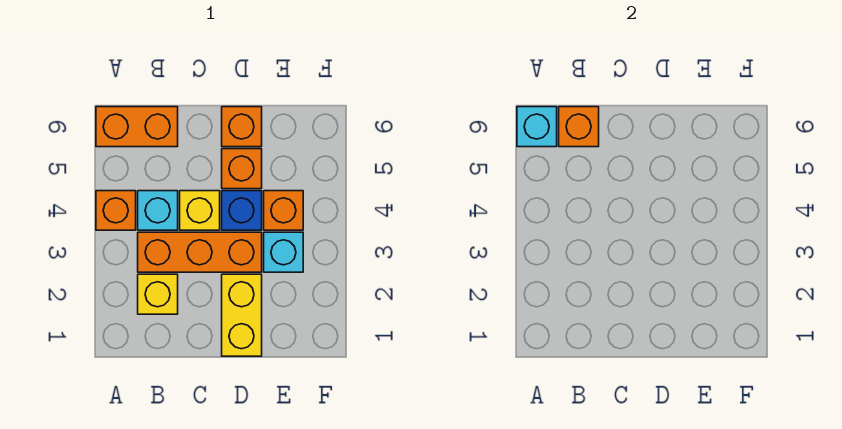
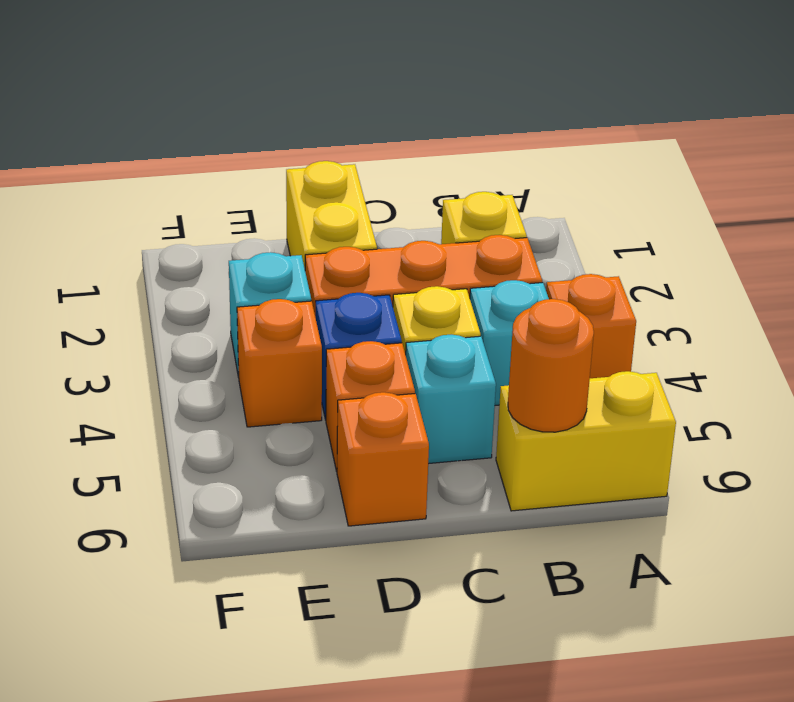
orange brick A6:B6 level 1 -> yellow brick A6:B6 level 1
cyan brick A6 level 2 -> cyan brick C5 level 1
orange brick B6 level 2 -> orange round brick B6 level 2

